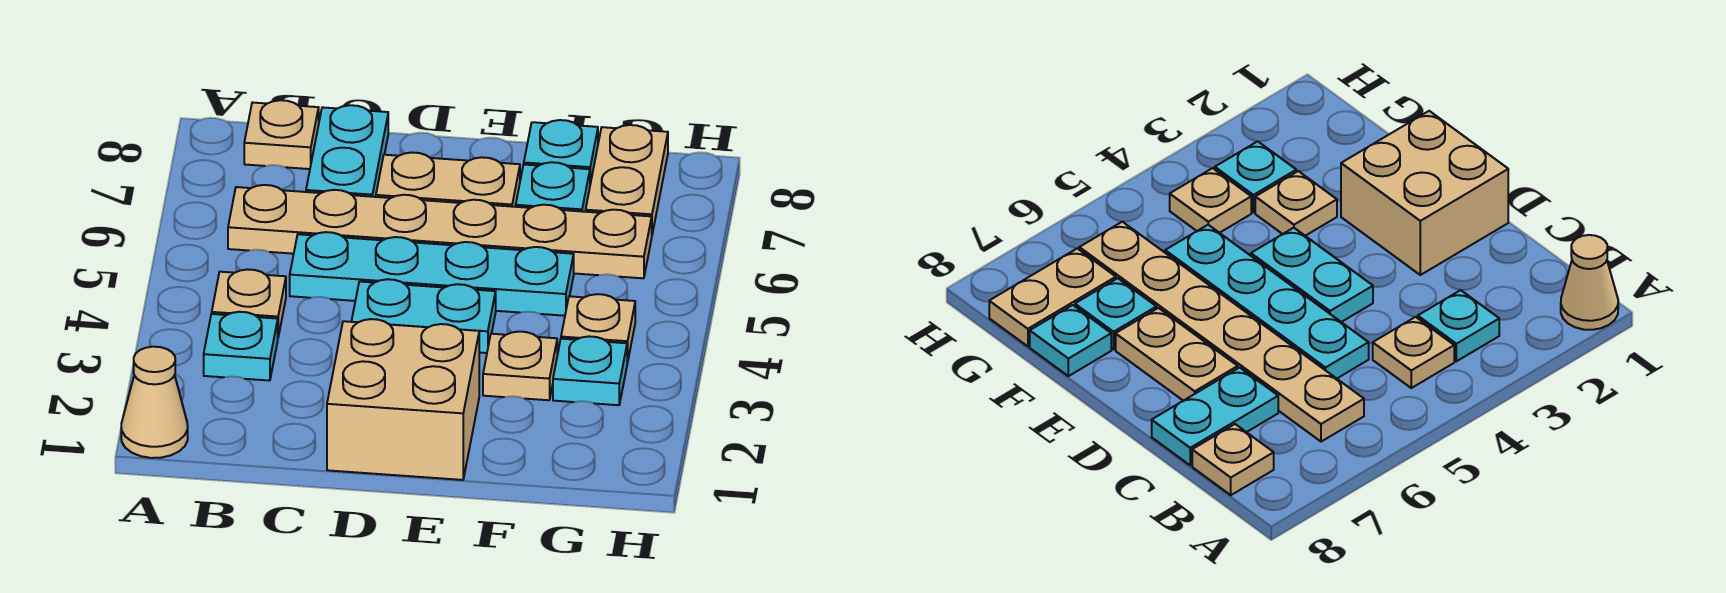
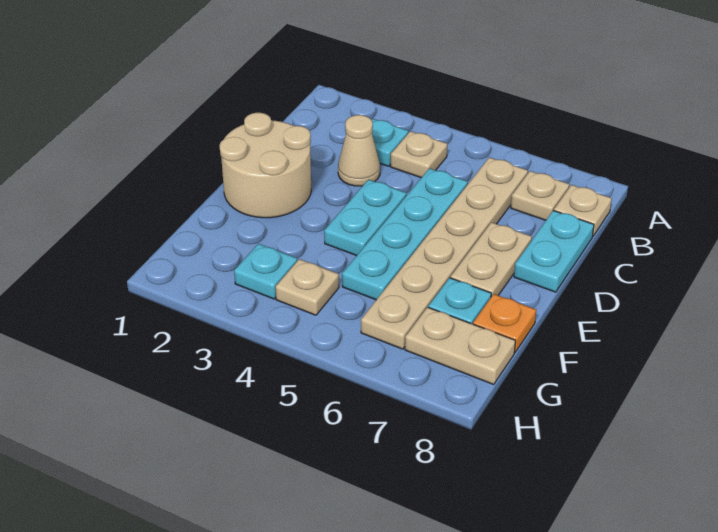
tan cone A1 level 1 -> tan cone C3 level 1
cyan plate C7:C8 level 1 -> cyan plate C8:D8 level 1
tan brick D1:E2 level 1 -> tan round brick D1:E2 level 1
tan plate F3 level 1 -> tan plate B7 level 1
cyan plate F8 level 1 -> orange plate F8 level 1

